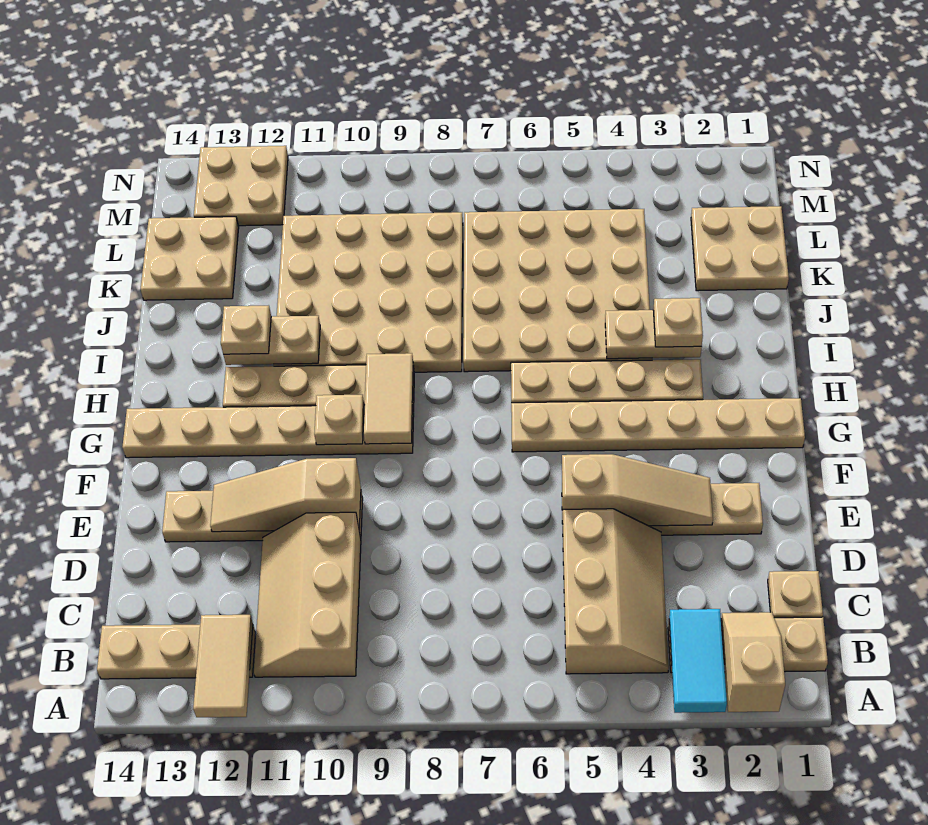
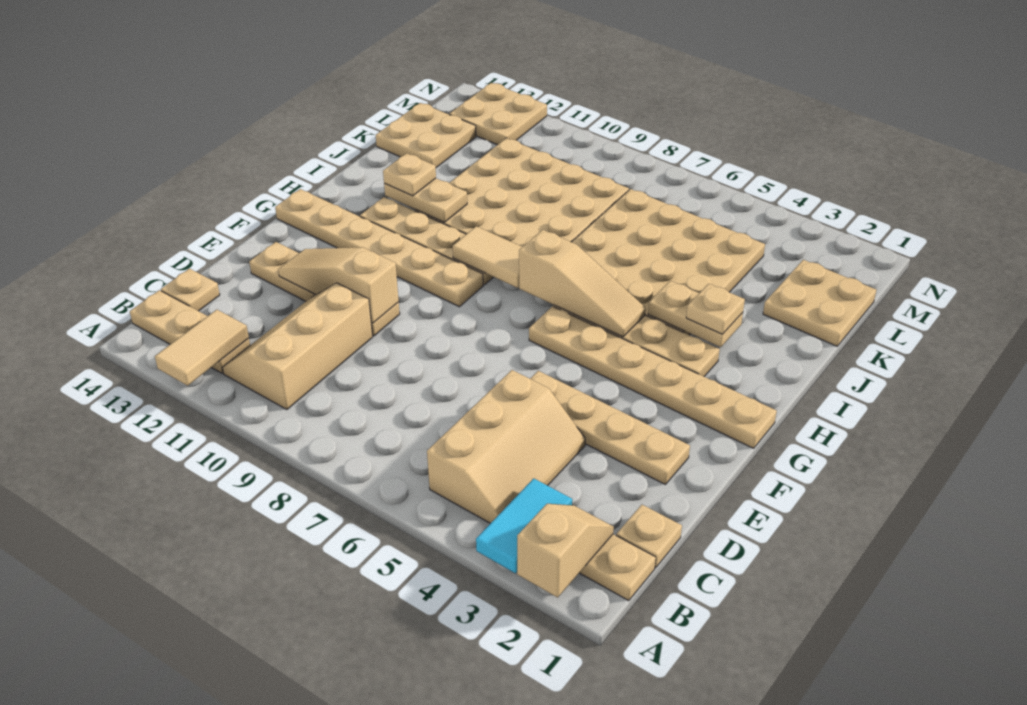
tan slope E3:E5 level 2 top 5 -> tan slope H5:H7 level 2 top 7
tan tile G9:H9 level 2 -> tan tile H8:H9 level 2
tan plate G10 level 2 -> tan plate C14 level 1

